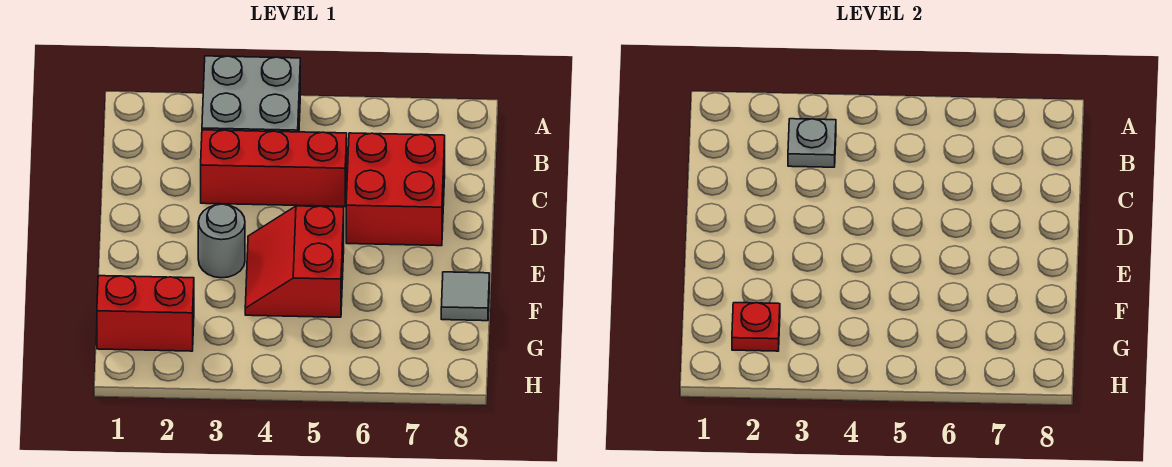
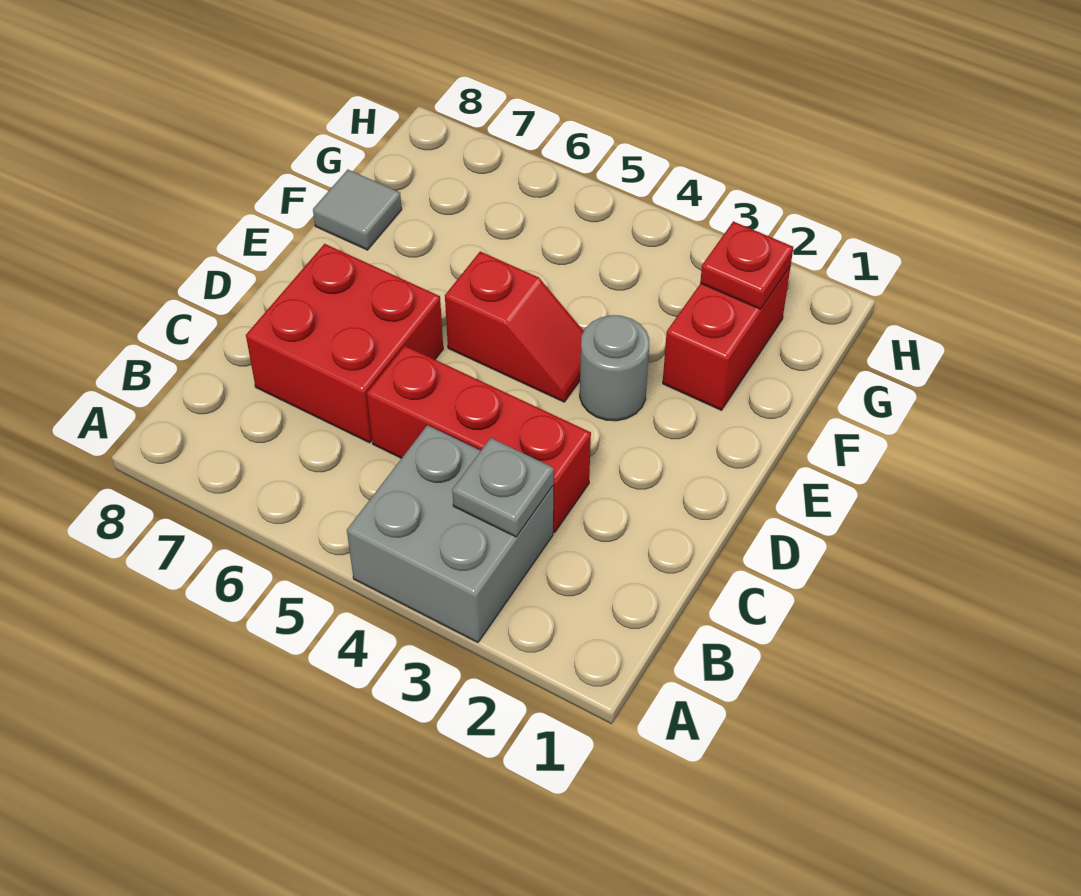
red slope E4:F5 level 1 top 5 -> red slope E4:E5 level 1 top 5
red brick G1:G2 level 1 -> red brick F2:G2 level 1

